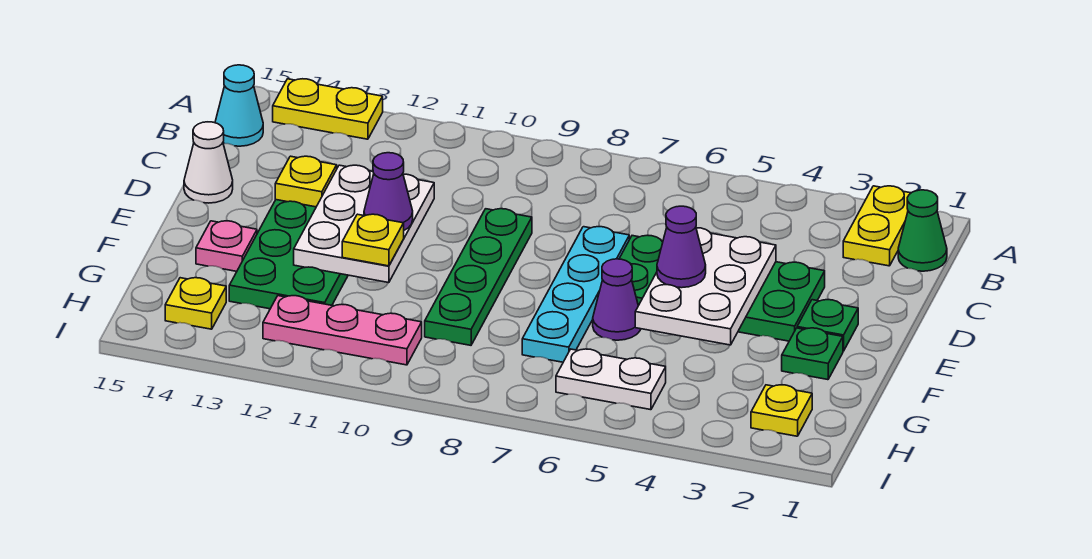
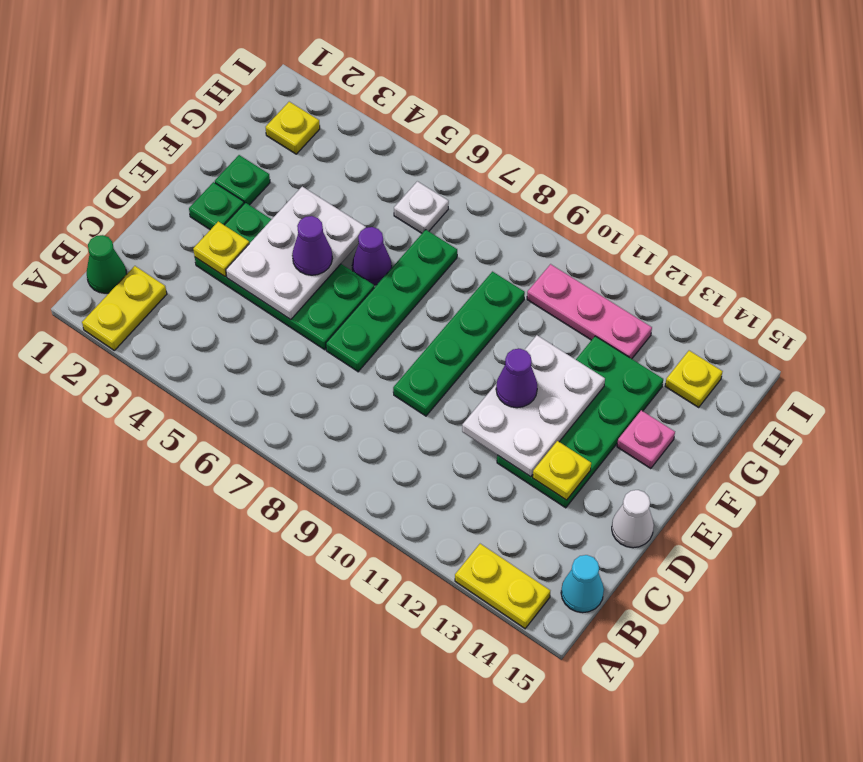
cyan plate D7:G7 level 1 -> green plate D7:G7 level 1
yellow plate F11 level 3 -> yellow plate D3 level 2
white plate H5:H6 level 1 -> white plate H6 level 1

